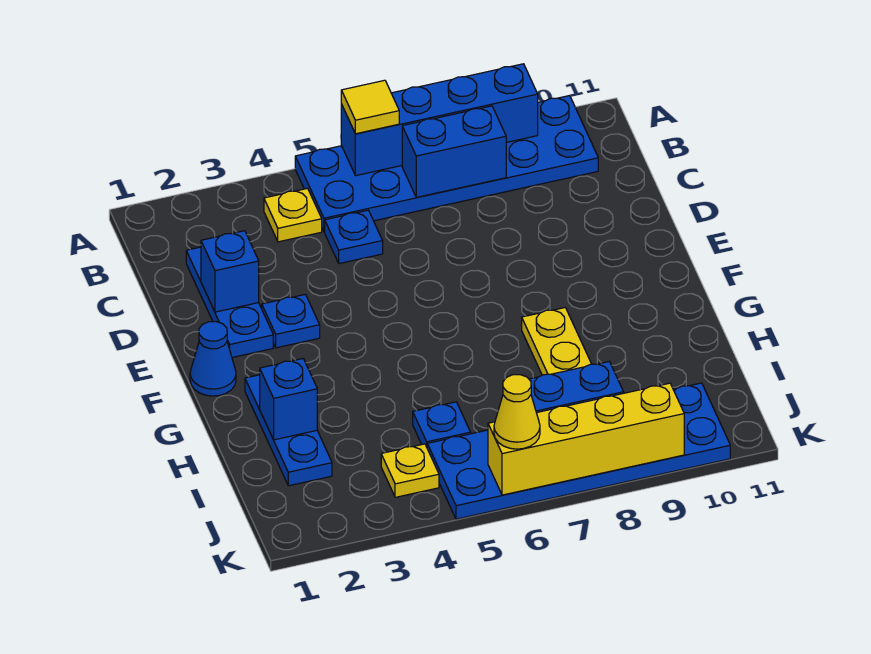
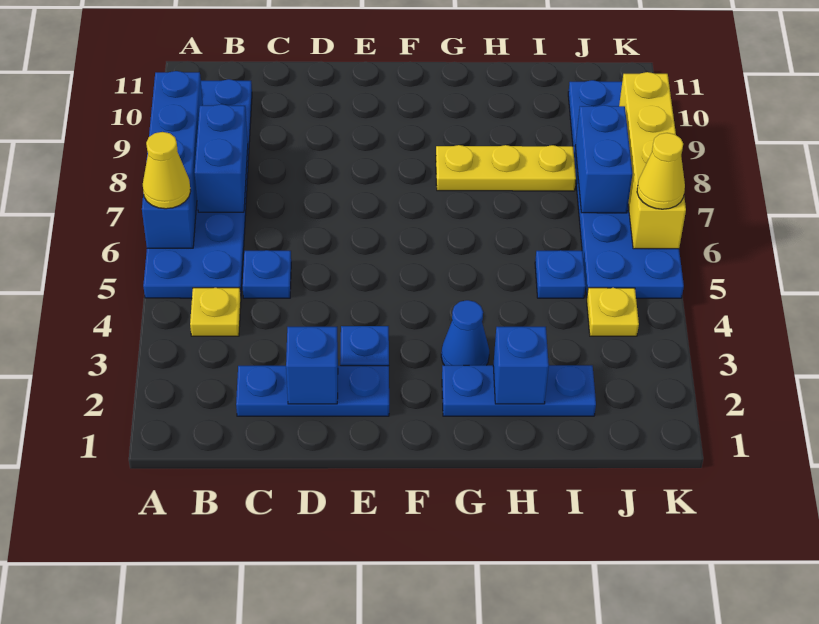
yellow tile A6 level 3 -> yellow cone A6 level 3
blue cone F1 level 1 -> blue cone G3 level 1

